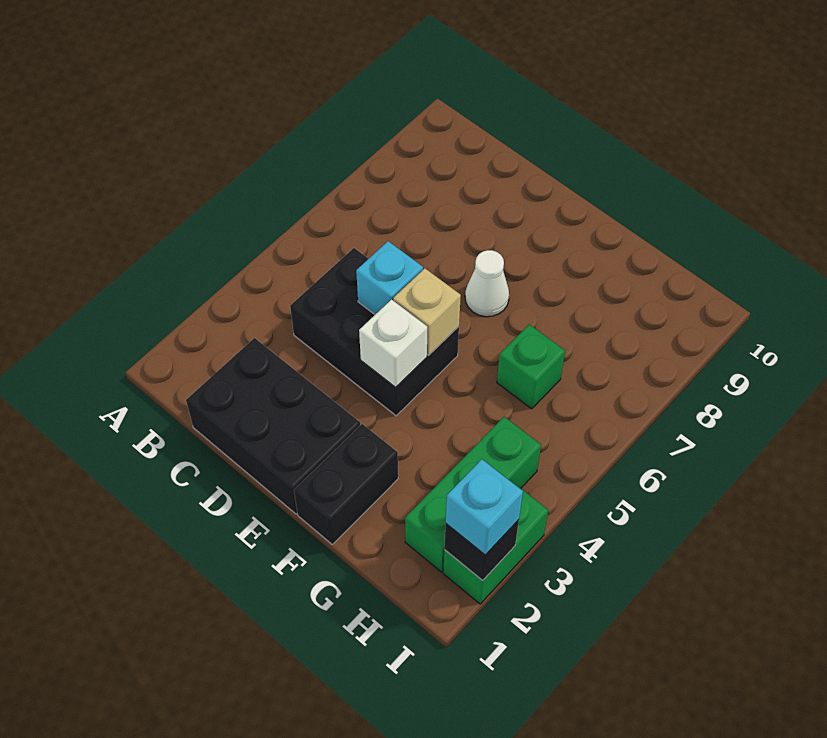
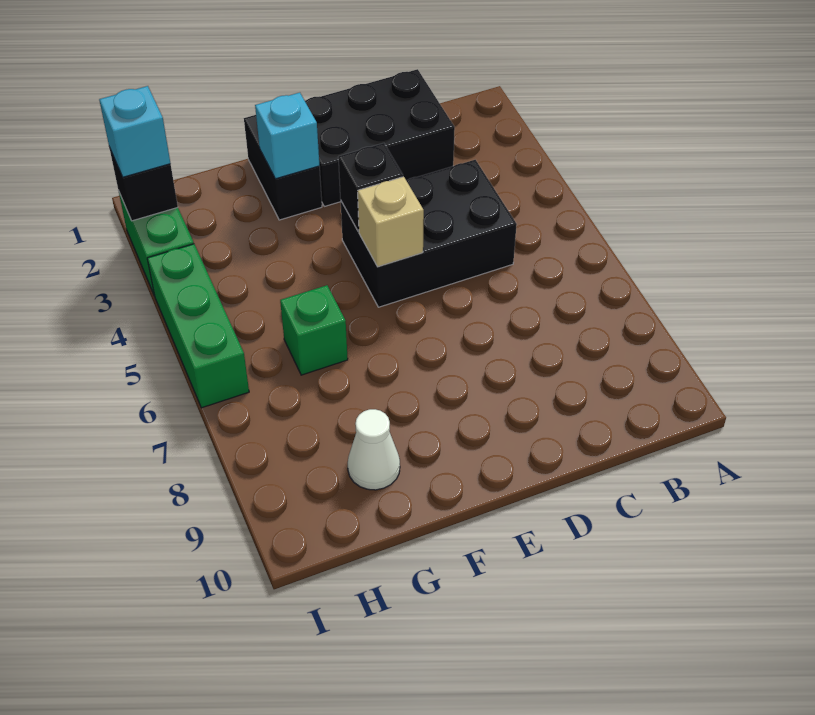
cyan brick D5 level 2 -> cyan brick F2 level 2
white brick E4 level 2 -> black brick E4 level 2
white cone E7 level 1 -> white cone G9 level 1
green brick H2:H4 level 1 -> green brick I4:I6 level 1

